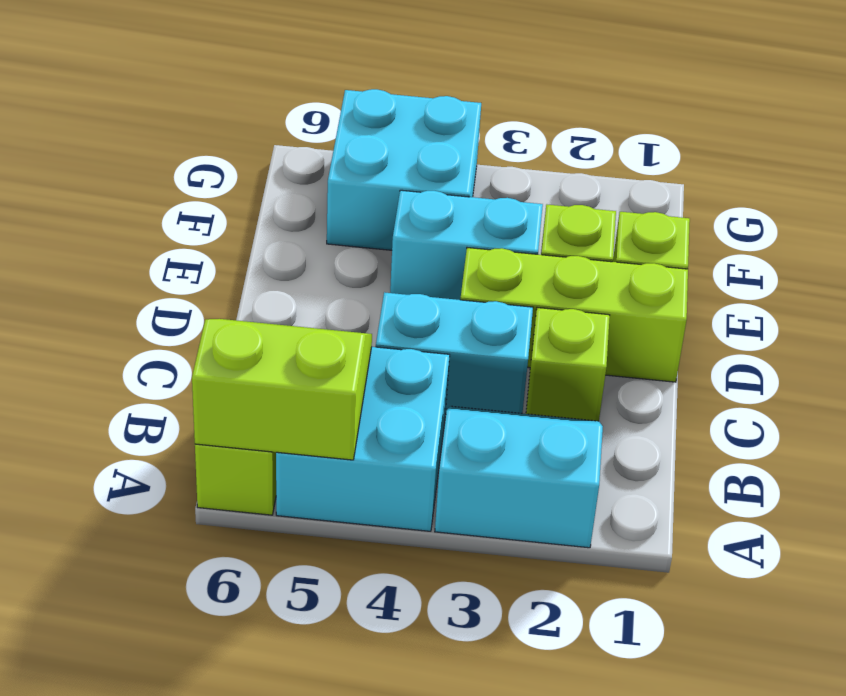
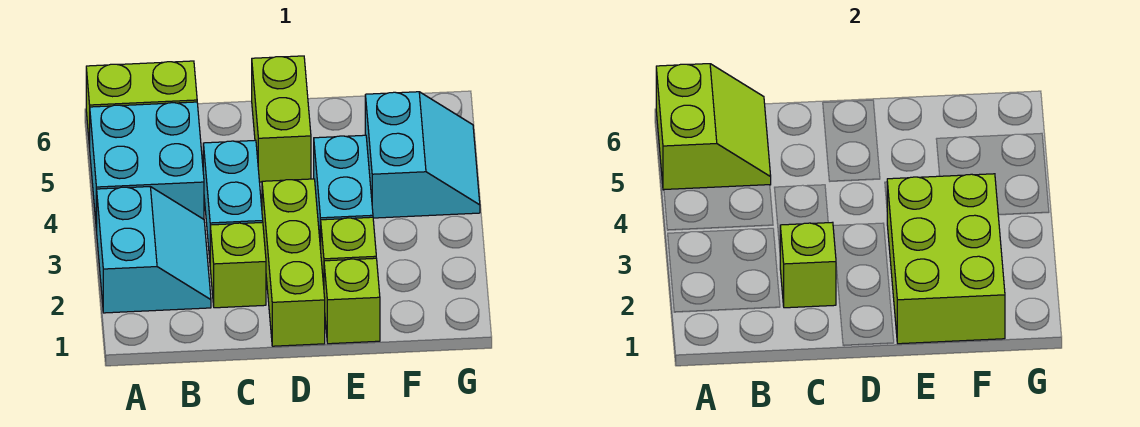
none -> lime brick C2 level 2
none -> lime brick D5:D6 level 1
none -> lime brick E1:F3 level 2
cyan brick F4:G5 level 1 -> cyan slope F4:G5 level 1 top F

